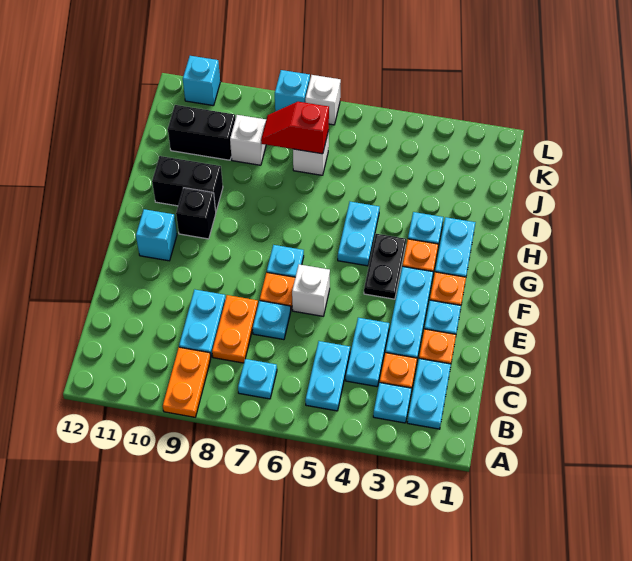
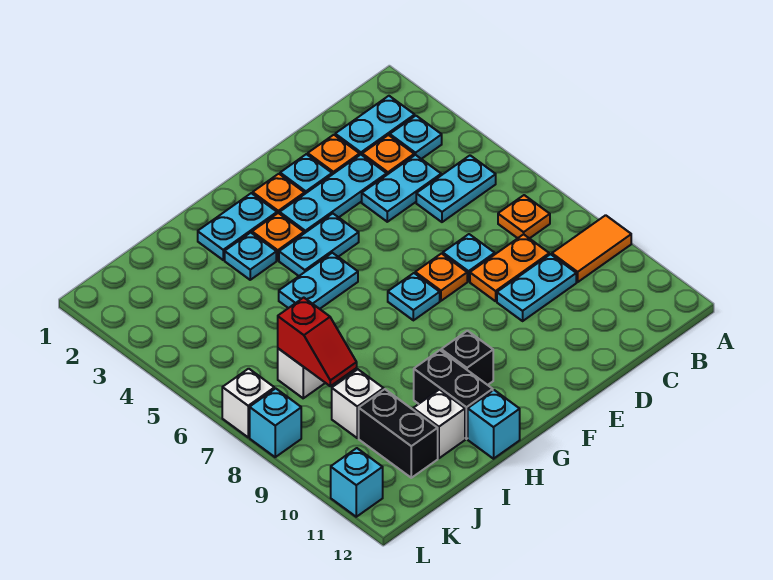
orange plate A9:B9 level 1 -> orange tile A9:B9 level 1
cyan plate B7 level 1 -> orange plate B7 level 1
white brick E6 level 1 -> white brick I11 level 1
black plate F4:G4 level 1 -> cyan plate F4:G4 level 1
cyan brick F11 level 1 -> cyan brick H12 level 1

